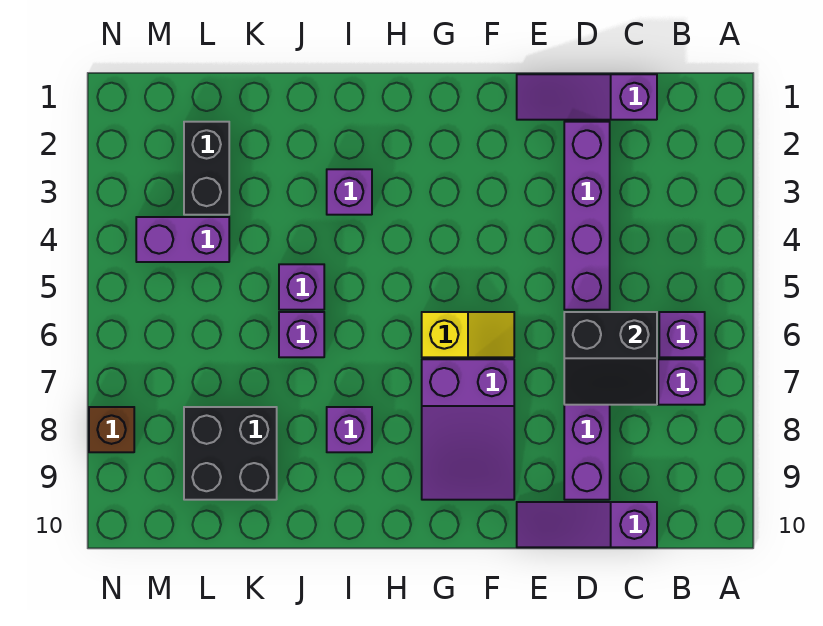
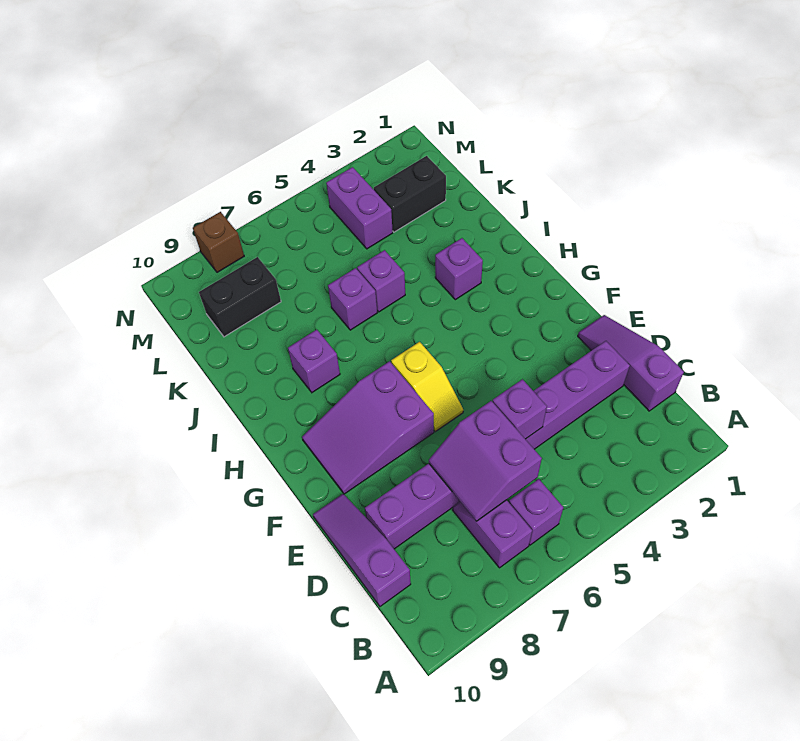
black slope C6:D7 level 2 top 6 -> purple slope C6:D7 level 2 top 6
none -> purple brick D5 level 2
black brick K8:L9 level 1 -> black brick L8:L9 level 1

